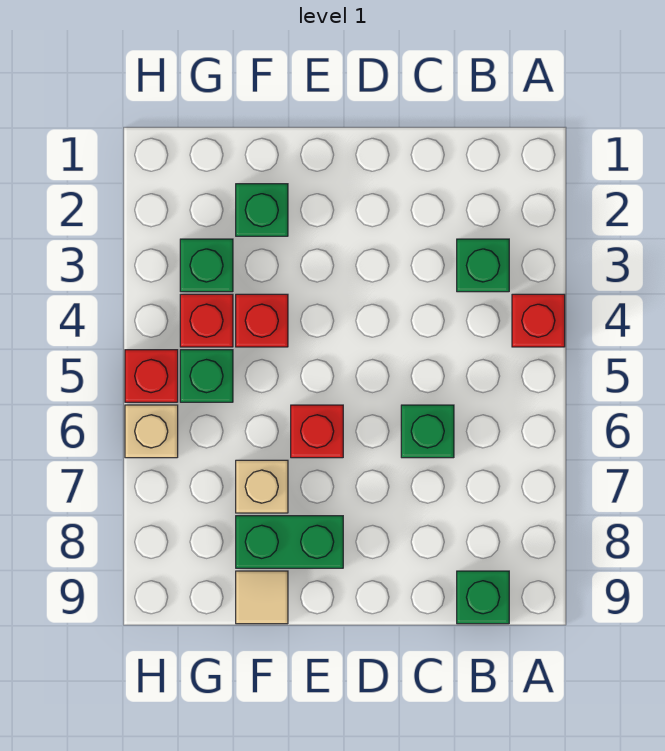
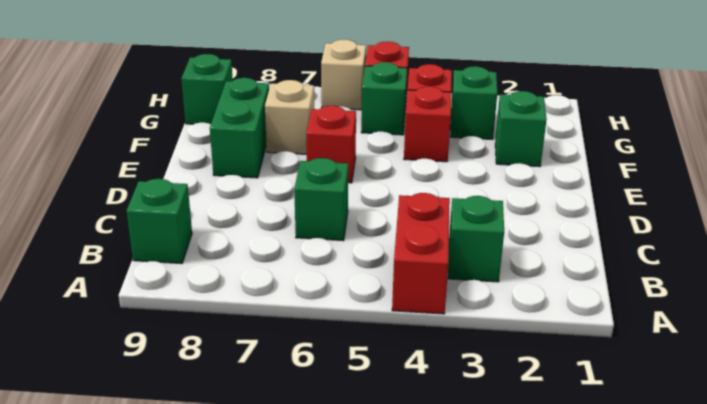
red brick A4 level 1 -> red brick A4:B4 level 1
tan tile F9 level 1 -> none
none -> green brick G9 level 1

